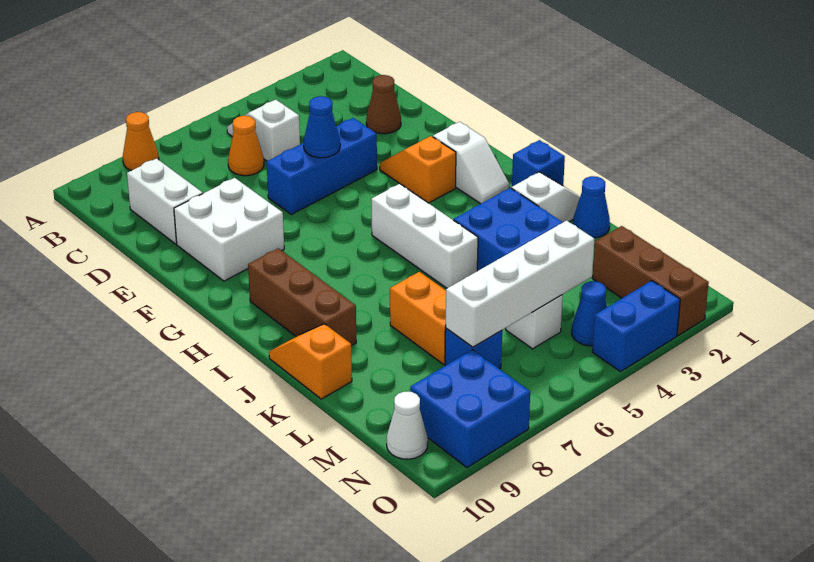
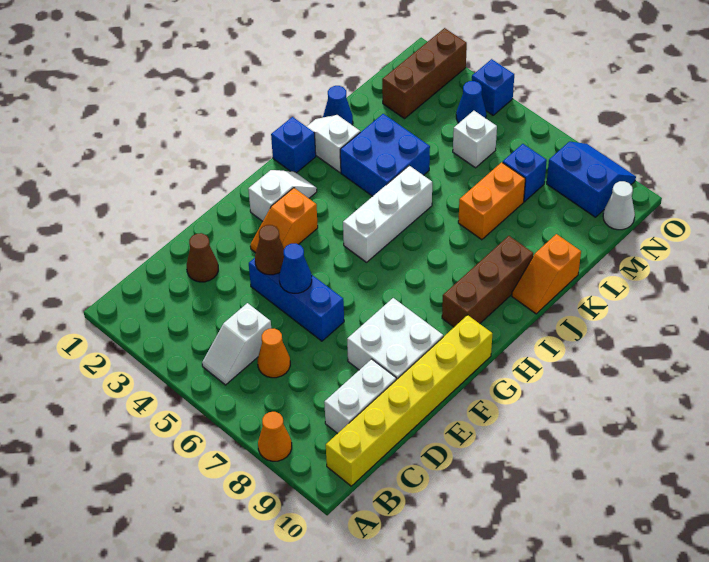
none -> yellow brick B10:G10 level 1
none -> brown cone E4 level 2
white brick M4:M7 level 2 -> none
blue brick N8:O9 level 1 -> blue slope N8:O9 level 1 top N
blue brick O3:O4 level 1 -> blue brick O4 level 1

